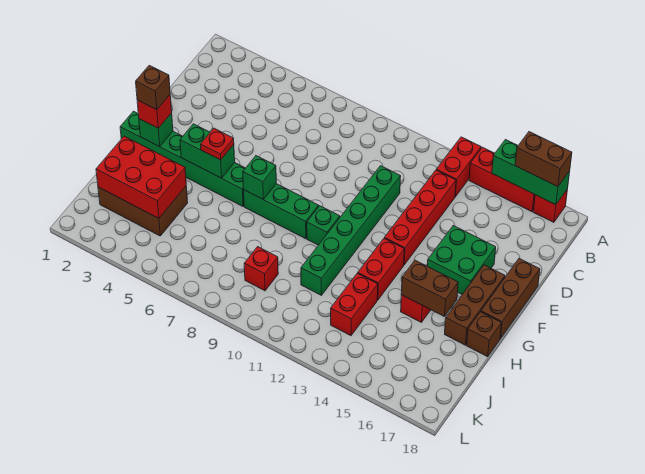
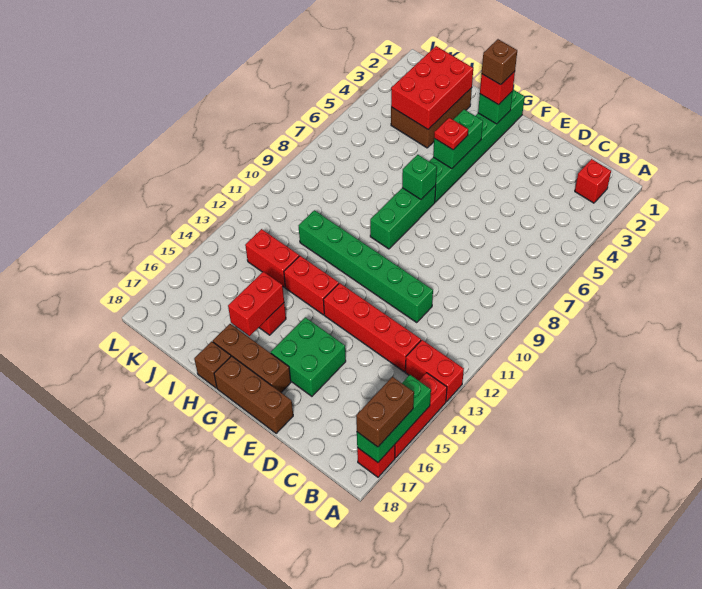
green brick G10 level 1 -> none
brown brick H15:H16 level 2 -> red brick H15:H16 level 2
red brick J9 level 1 -> red brick B2 level 1

